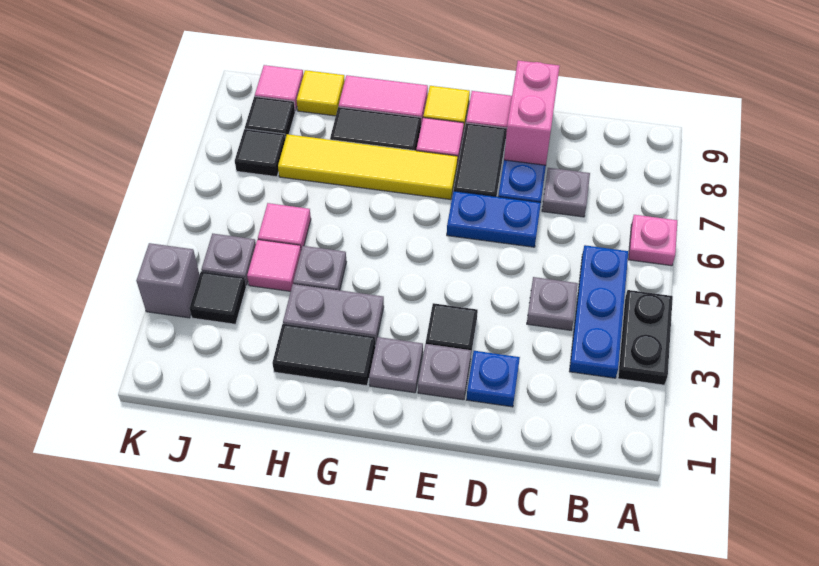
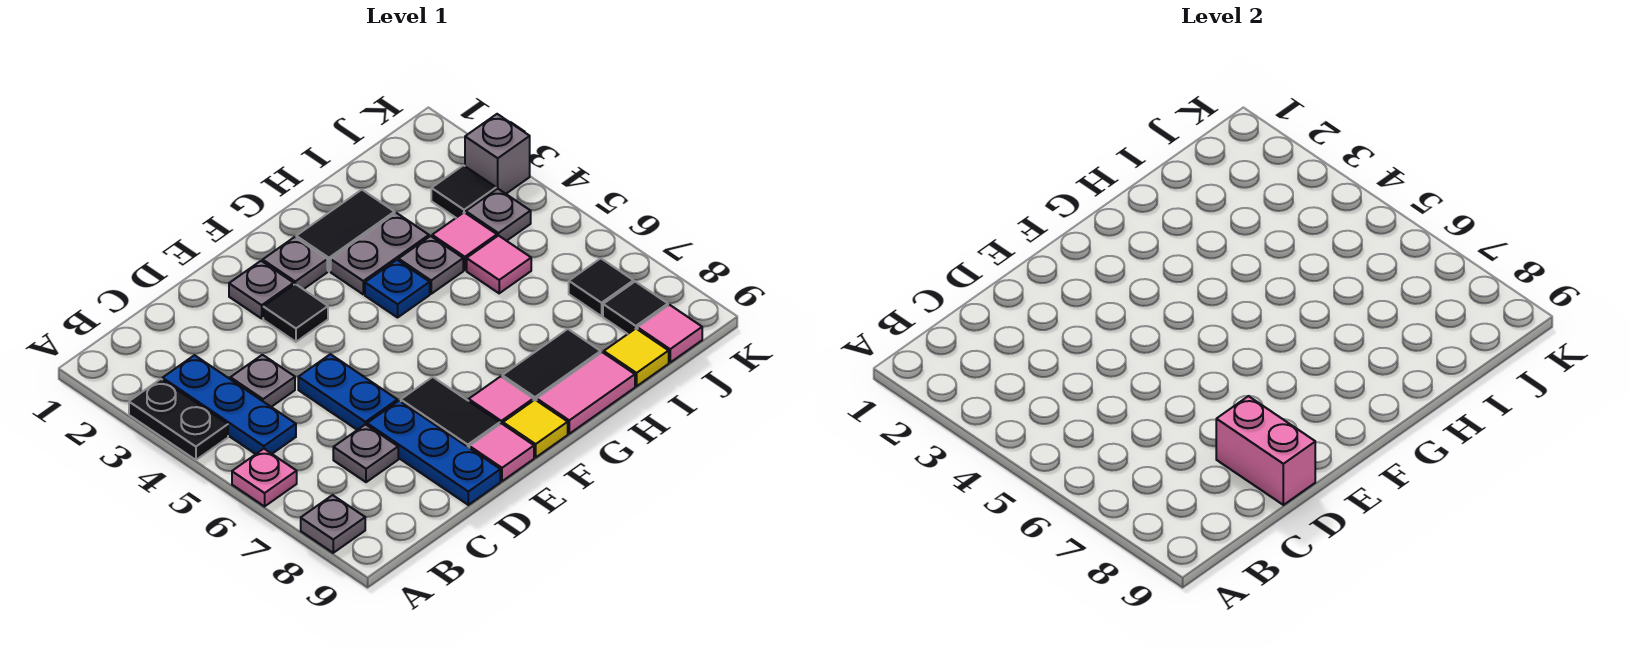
none -> grey plate A8 level 1
blue plate D2 level 1 -> blue plate G4 level 1
blue plate D6:E6 level 1 -> blue plate D5:D6 level 1
yellow tile F7:I7 level 1 -> none

